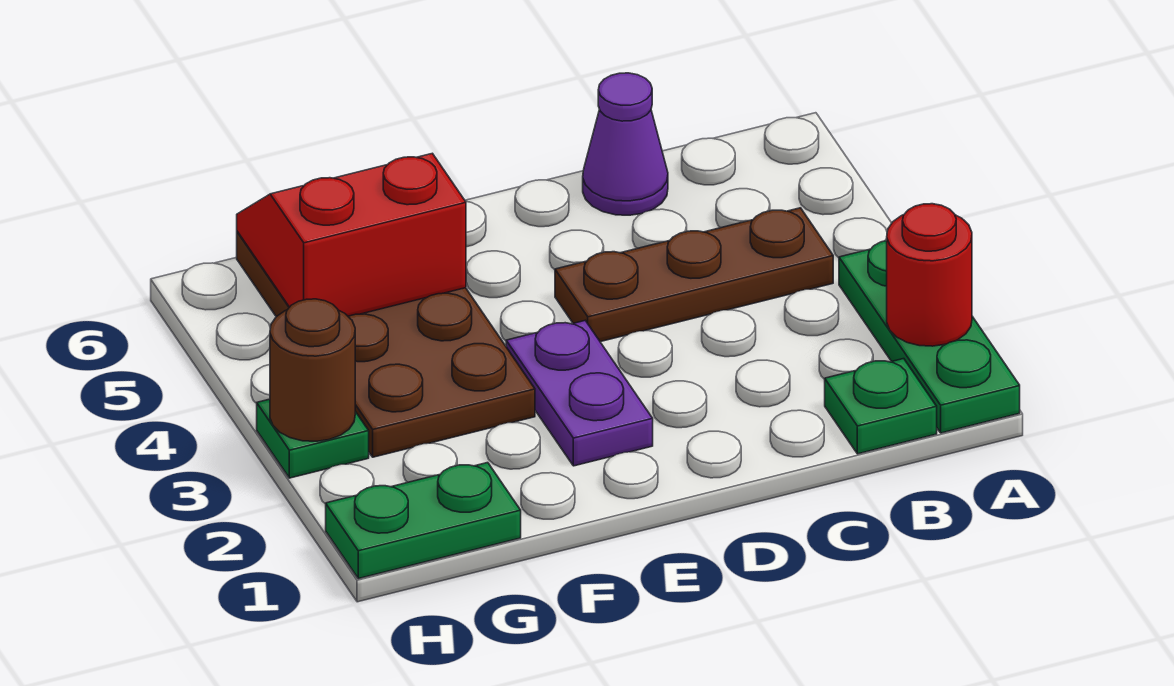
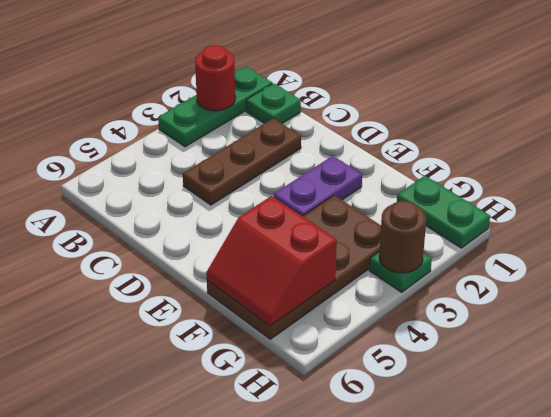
brown plate B4:D4 level 1 -> brown plate C2:C4 level 1
purple cone C6 level 1 -> none

